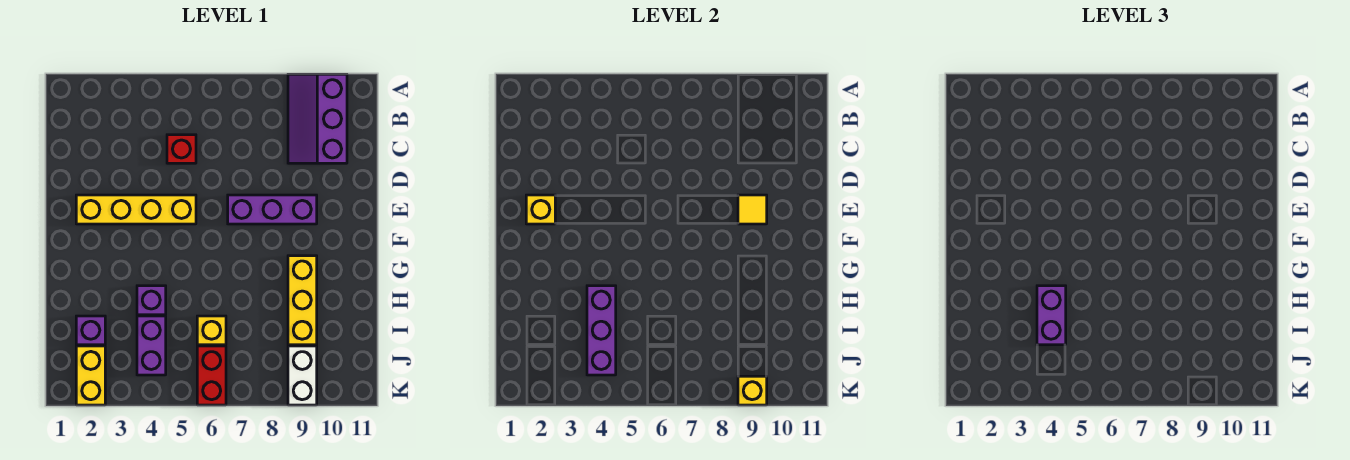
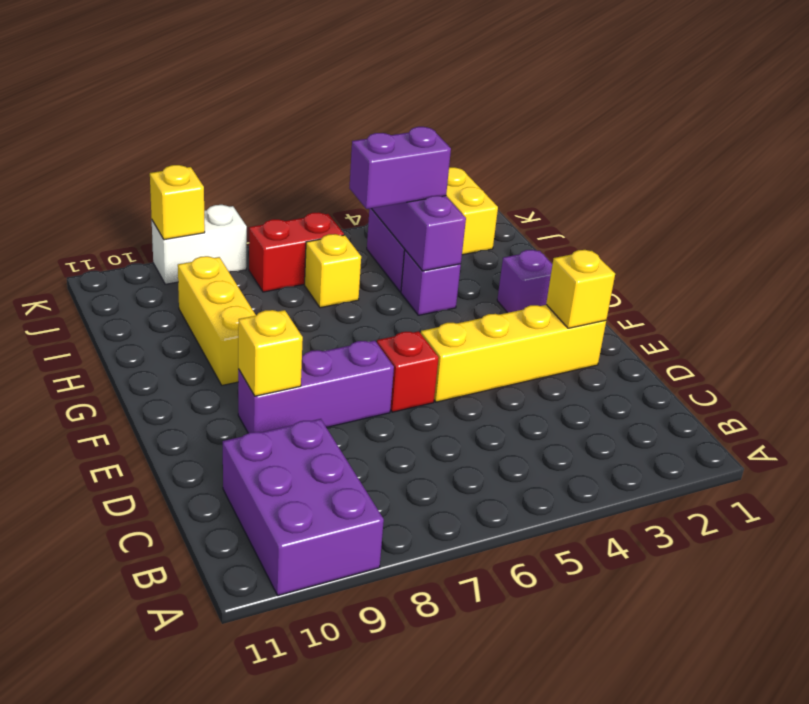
purple slope A9:C10 level 1 top 10 -> purple brick A9:C10 level 1
red brick C5 level 1 -> red brick E6 level 1
yellow tile E9 level 2 -> yellow brick E9 level 2
purple brick H4:I4 level 3 -> purple brick I4:I5 level 3
purple brick I2 level 1 -> purple brick G2 level 1
red brick J6:K6 level 1 -> red brick J6:J7 level 1
white brick J9:K9 level 1 -> white brick K8:K9 level 1

